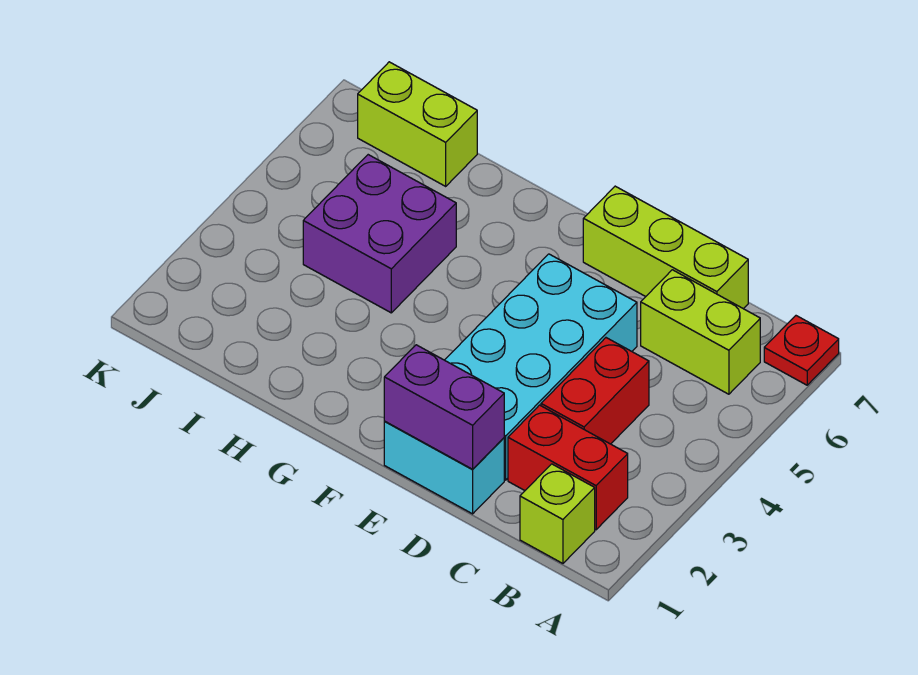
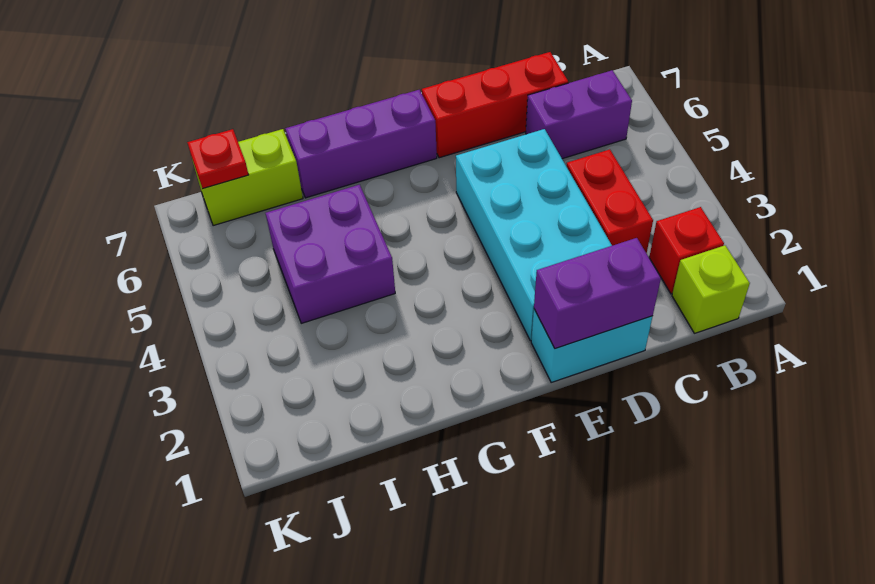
red plate A7 level 1 -> red plate J7 level 2
red brick B2:C2 level 1 -> red brick B2 level 1
lime brick B6:C6 level 1 -> purple brick B6:C6 level 1
lime brick C7:E7 level 1 -> red brick C7:E7 level 1
none -> purple brick F7:H7 level 1

